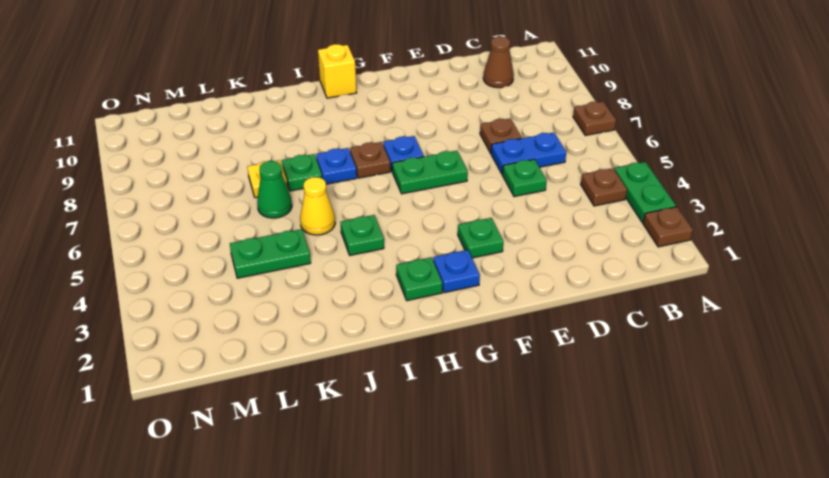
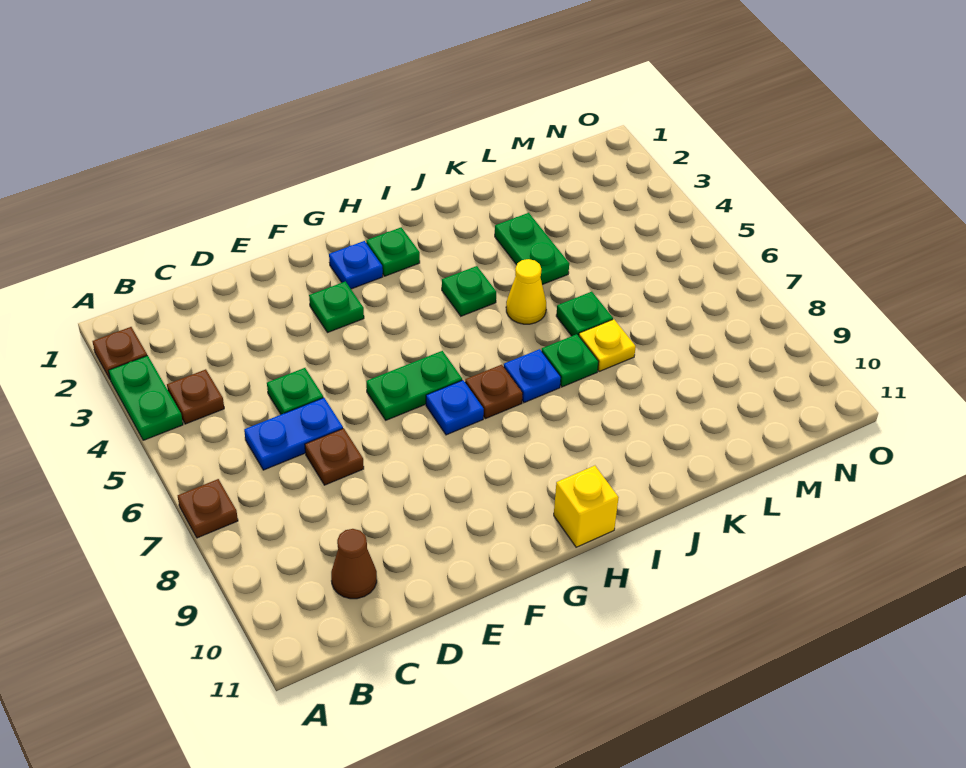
green plate K4:L4 level 1 -> green plate K3:K4 level 1
green cone K6 level 1 -> green plate K6 level 1

